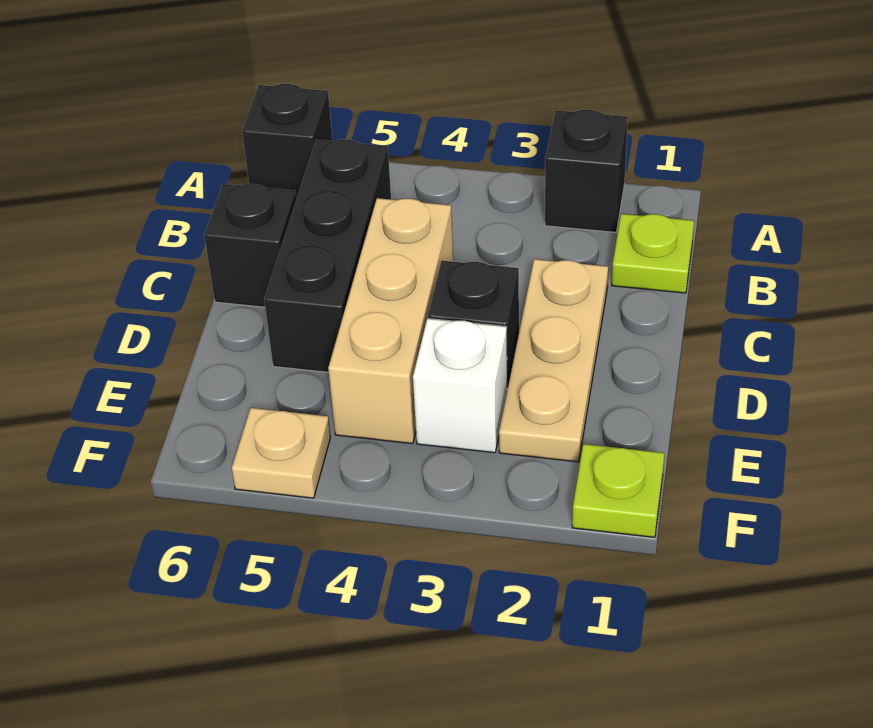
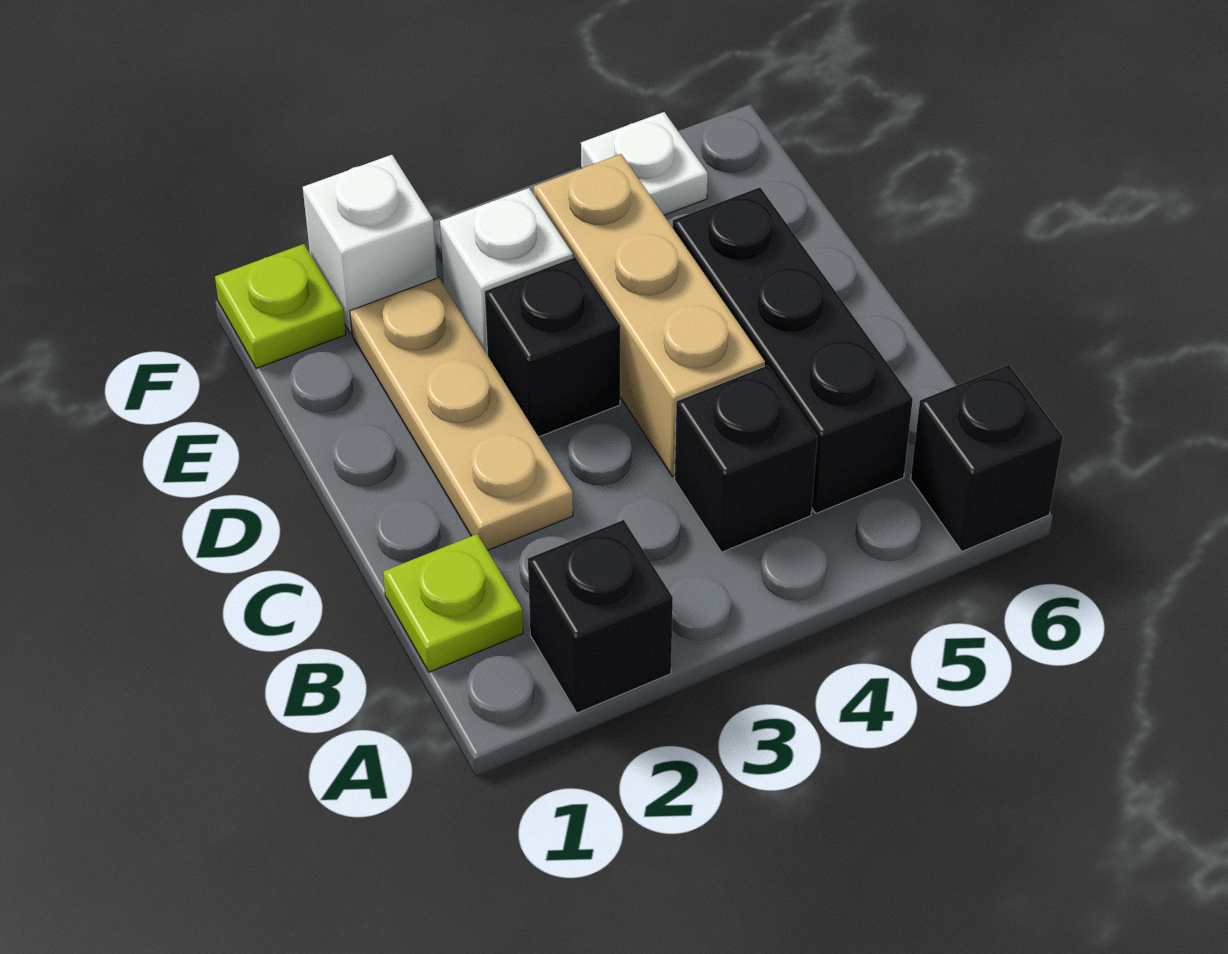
black brick C6 level 1 -> black brick B4 level 1
none -> white brick F2 level 1
tan plate F5 level 1 -> white plate F5 level 1

